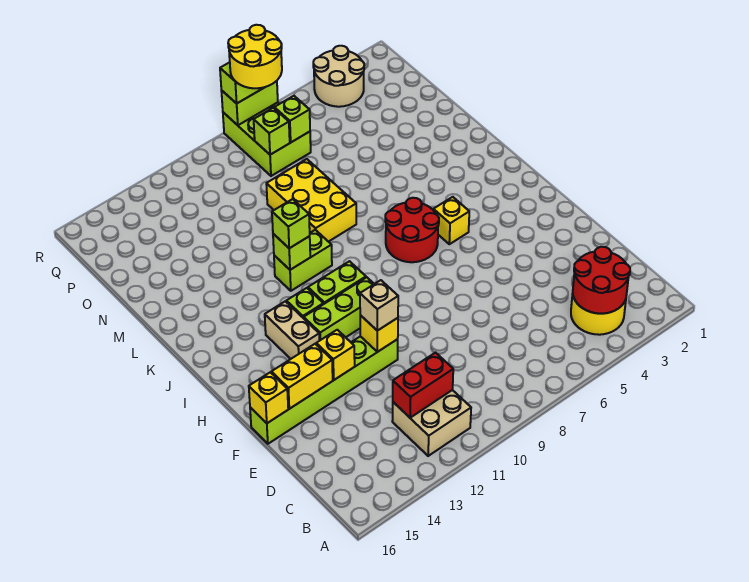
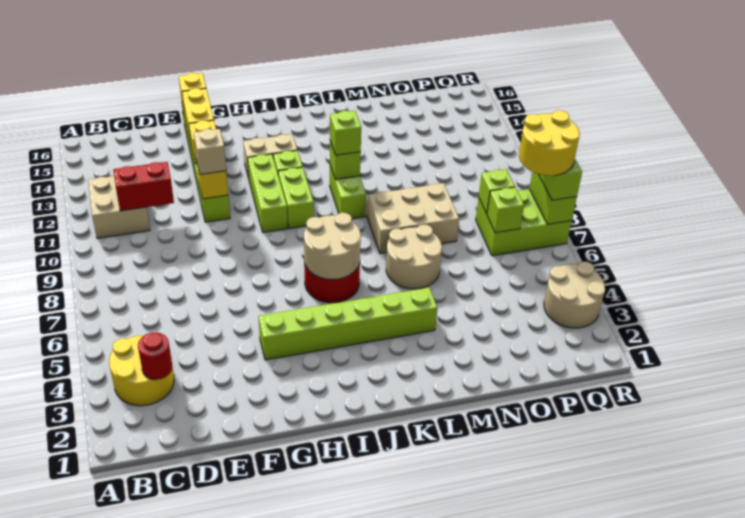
red round brick B3:C4 level 2 -> red round brick C3 level 2
red brick C11:C12 level 2 -> red brick C11:D11 level 2
none -> lime brick G4:L4 level 1
yellow brick I5 level 1 -> none
none -> tan round brick I6:J7 level 2
none -> tan round brick L6:M7 level 1
yellow brick L8:N9 level 1 -> tan brick L8:N9 level 1

